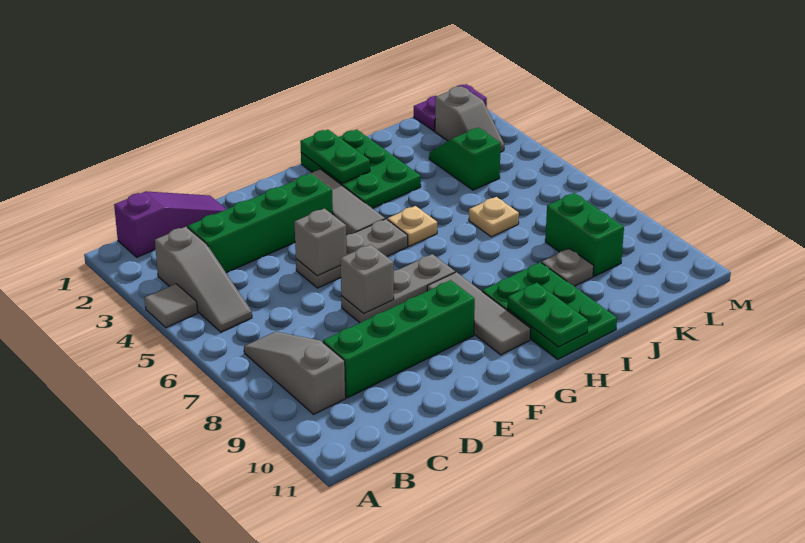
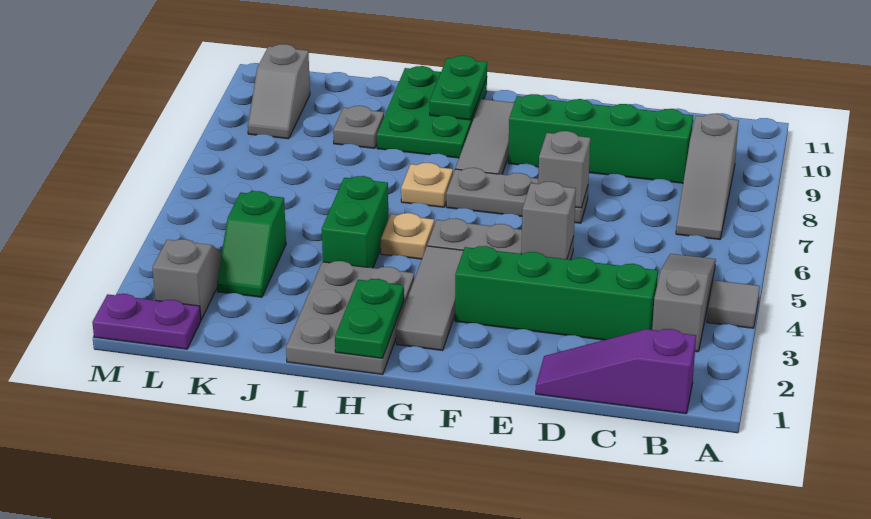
green plate H1:I3 level 1 -> grey plate H1:I3 level 1
tan plate J6 level 1 -> tan plate H7 level 1
green brick K8:K9 level 1 -> green brick I4:I5 level 1
none -> grey slope L9:L10 level 1 top 10

